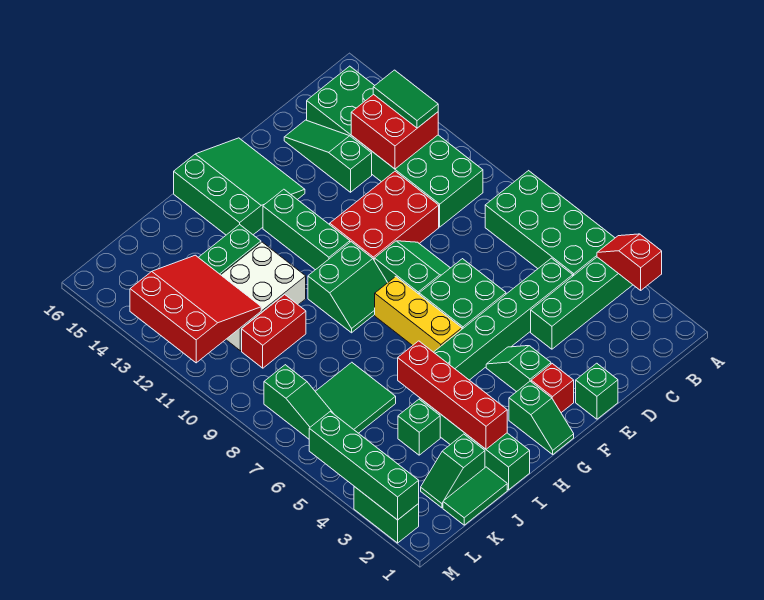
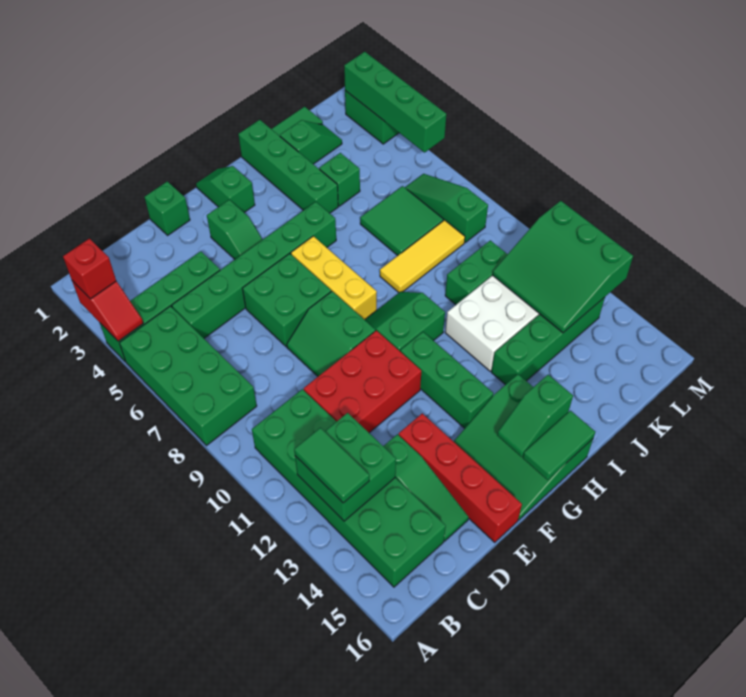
red brick B12:C13 level 2 -> green brick B12:C13 level 2
red brick F2 level 1 -> red brick A3 level 3
none -> green slope G15:H15 level 2 top H
none -> green tile G16:H16 level 2
red brick I2:I5 level 2 -> red brick E13:E16 level 1
none -> yellow tile I8:K8 level 1
red brick J10:K10 level 1 -> green brick J10:K10 level 1
red slope K11:M13 level 2 top M -> green slope K11:M13 level 2 top M

